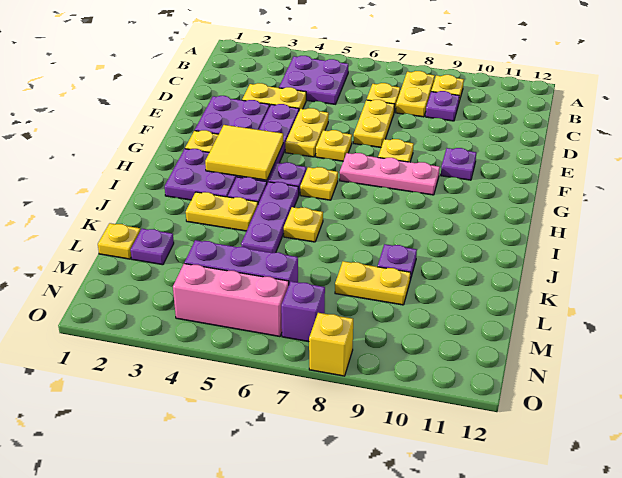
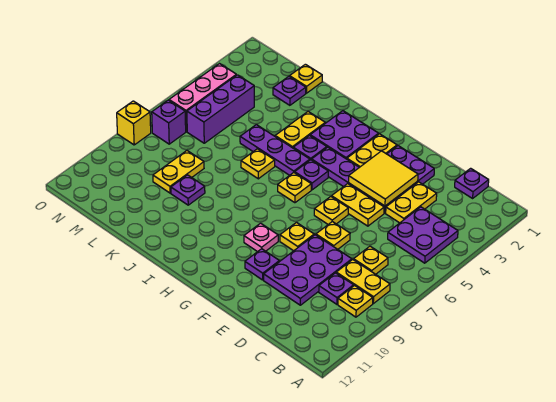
none -> purple plate C1 level 1
yellow plate D7:E7 level 1 -> yellow plate E7 level 1
none -> purple plate D8:E10 level 1
yellow tile G3:H4 level 2 -> yellow tile E3:F4 level 2
pink plate G7:G9 level 1 -> pink plate G9 level 1

